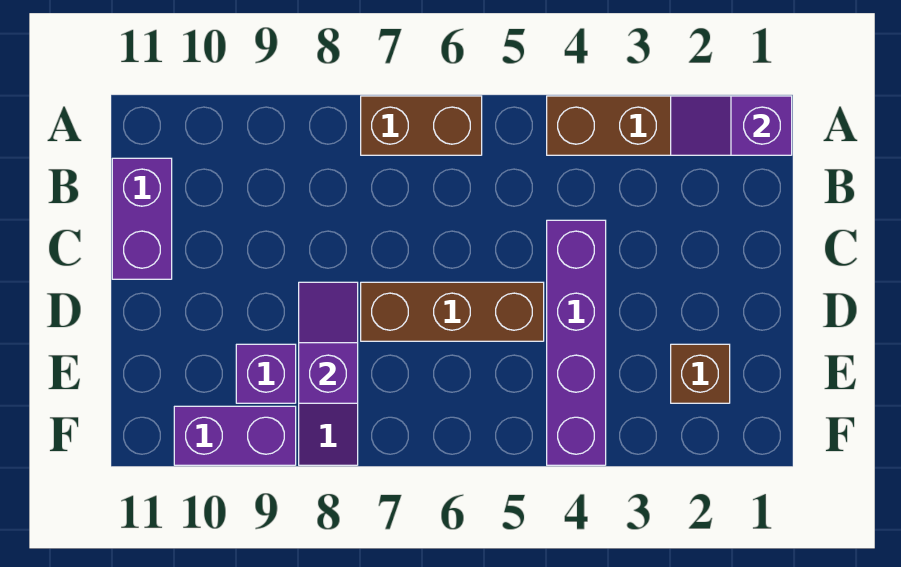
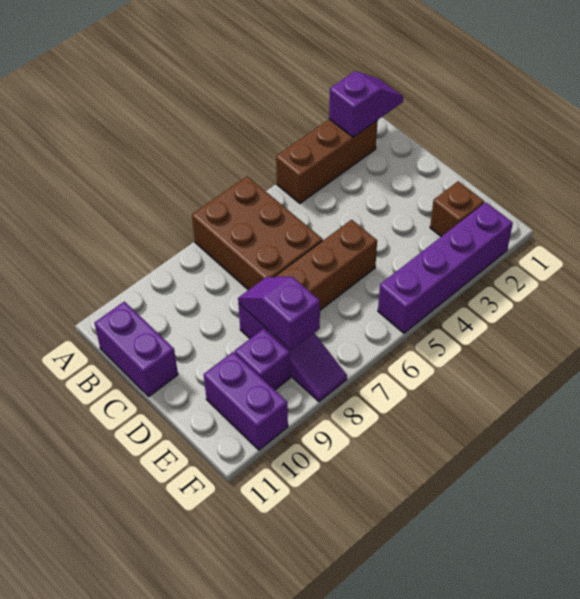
purple slope A1:A2 level 2 top 1 -> purple slope A1:A2 level 2 top 2
brown brick A6:A7 level 1 -> brown brick A6:C7 level 1
purple brick C4:F4 level 1 -> purple brick F2:F5 level 1
purple brick F9:F10 level 1 -> purple brick E10:F10 level 1

